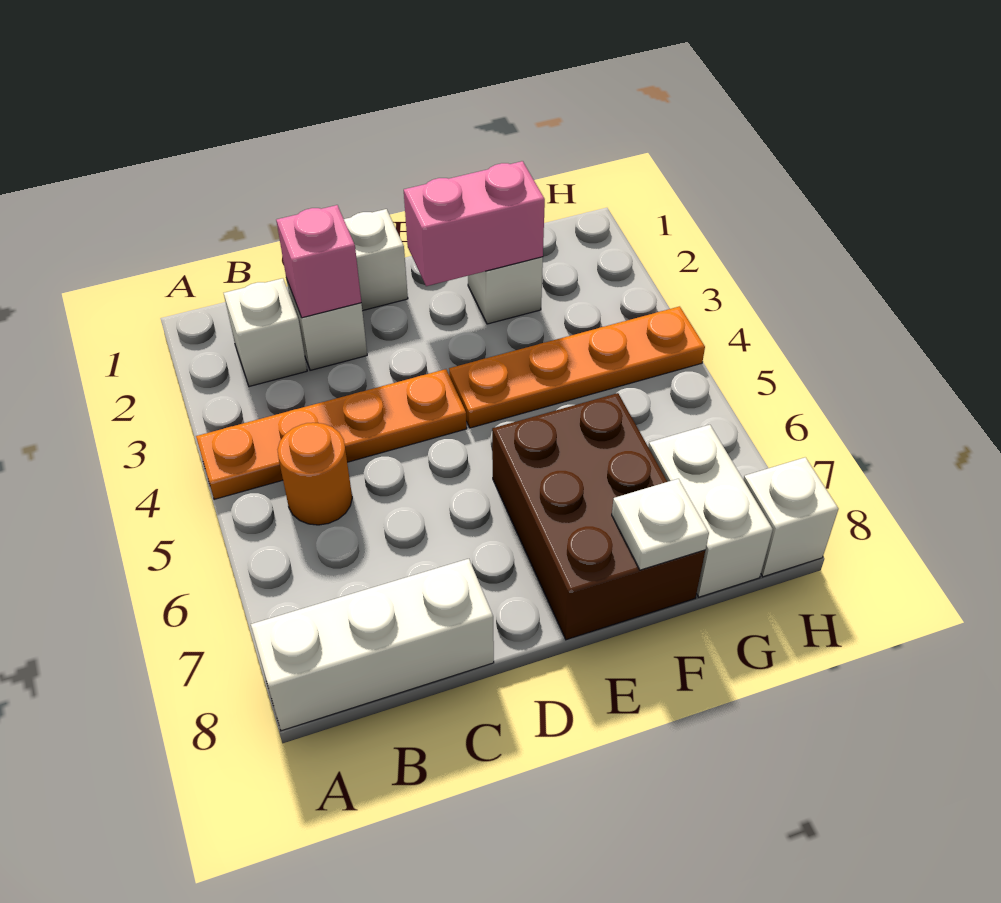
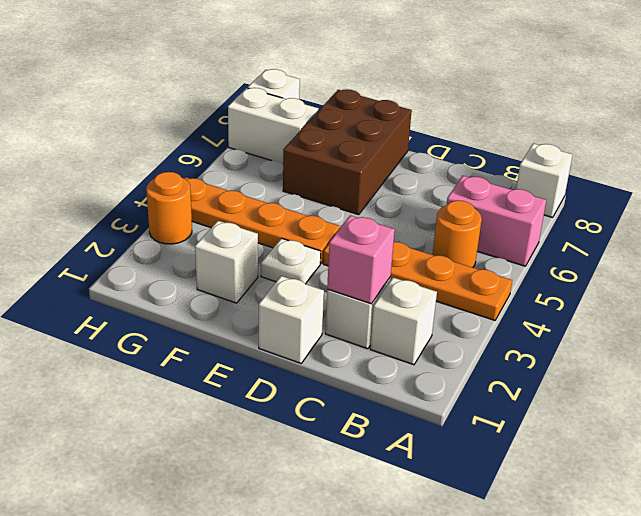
white brick A8:C8 level 1 -> white brick A8 level 1
pink brick E2:F2 level 2 -> pink brick A6:B6 level 1
white plate F8 level 2 -> white plate E3 level 1
white brick G7:G8 level 1 -> white brick G7:H7 level 1
none -> orange round brick H3 level 1

